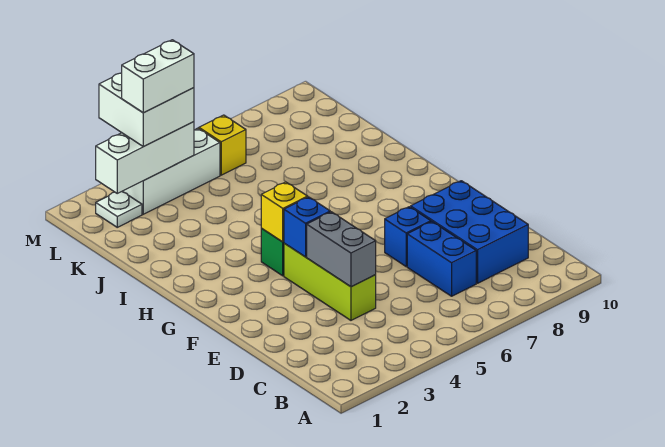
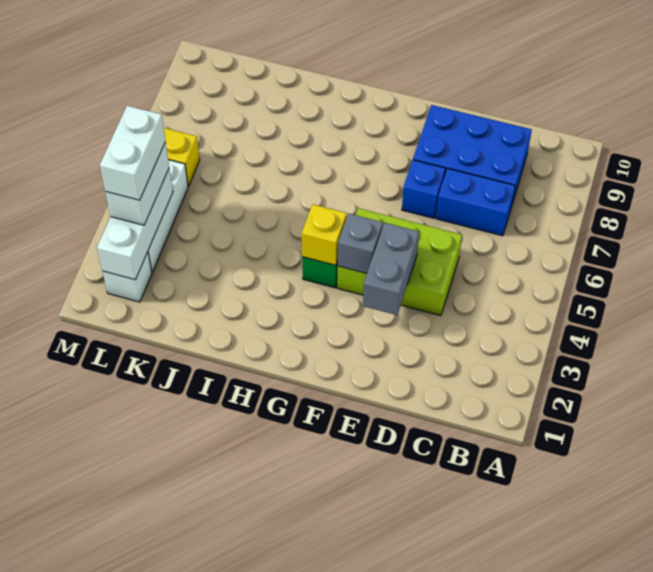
lime brick D4:F4 level 1 -> lime brick D4:F5 level 1
grey brick D4:E4 level 2 -> grey brick E3:E4 level 2
blue brick F4 level 2 -> grey brick F4 level 2
white plate L2 level 1 -> white brick L2 level 1
white brick L3:M4 level 3 -> white brick L3:L4 level 3

